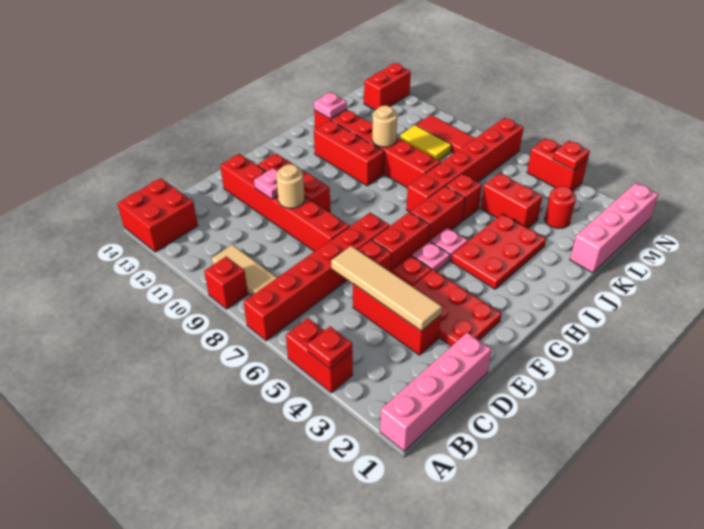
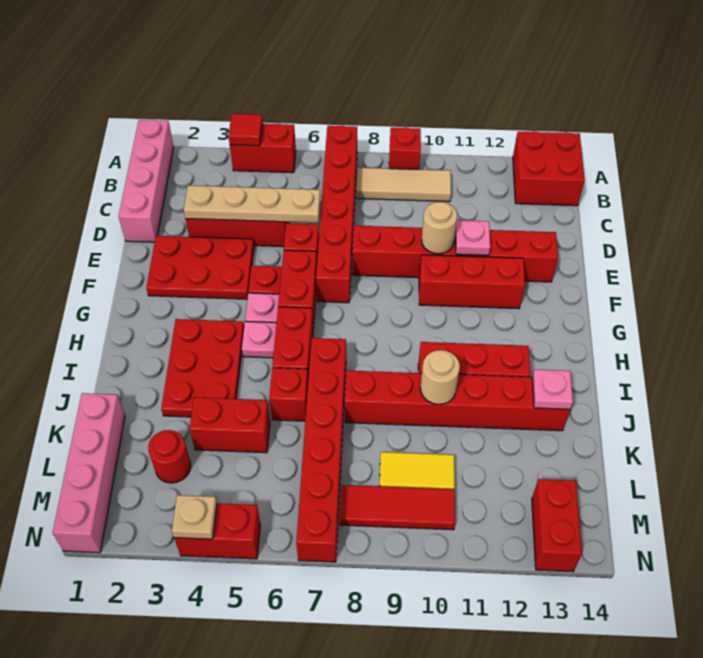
red plate A4 level 2 -> red tile A4 level 2
tan tile D3:D6 level 2 -> tan plate D3:D6 level 2
red plate N4 level 2 -> tan plate N4 level 2

